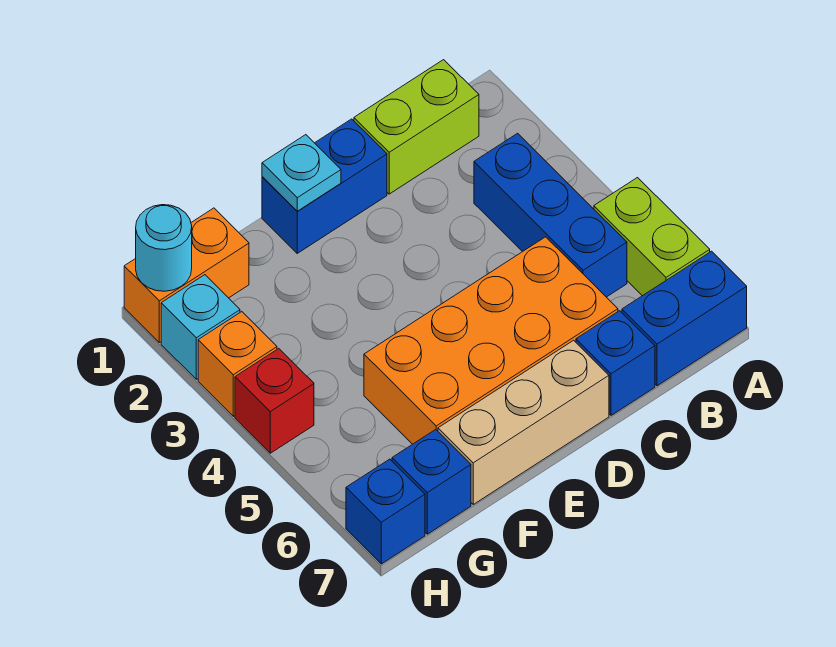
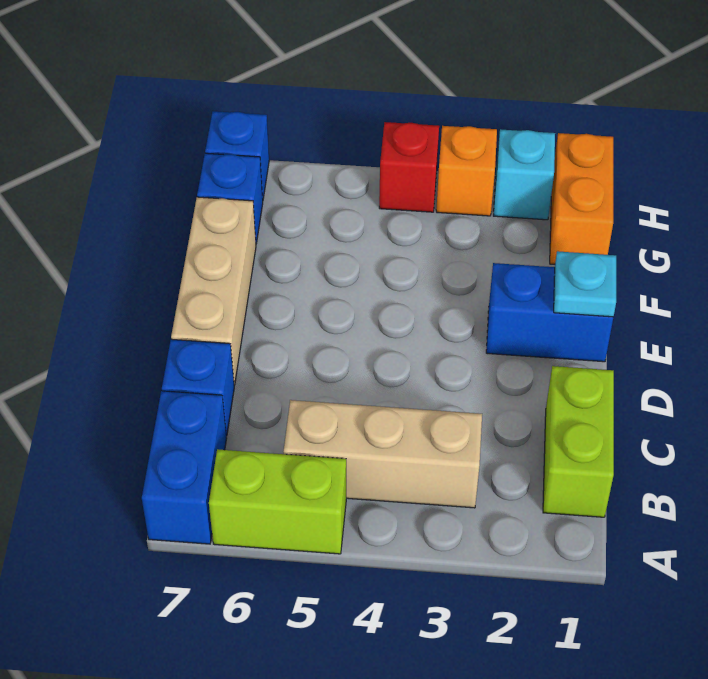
blue brick B3:B5 level 1 -> tan brick B3:B5 level 1
orange brick C5:F6 level 1 -> none
blue brick D1:E1 level 1 -> blue brick E1:E2 level 1
cyan round brick H1 level 2 -> none

